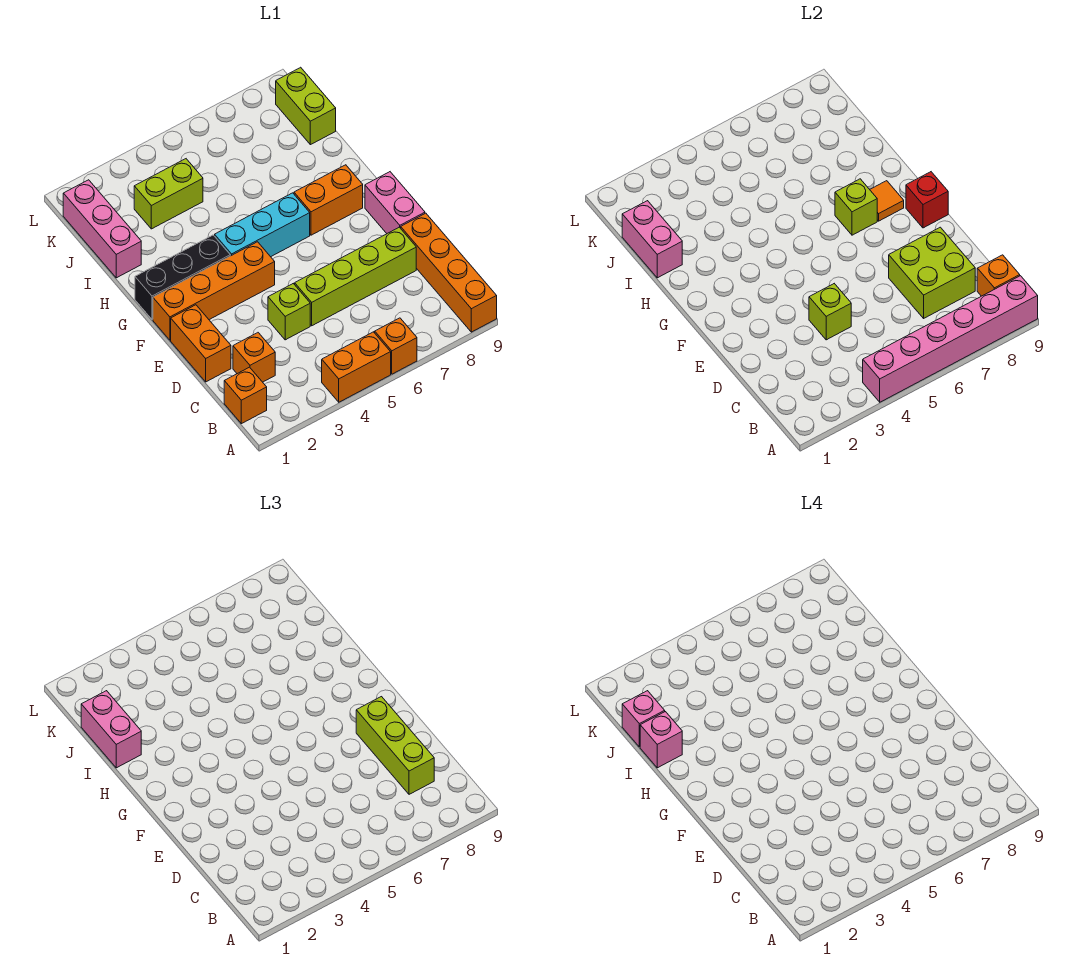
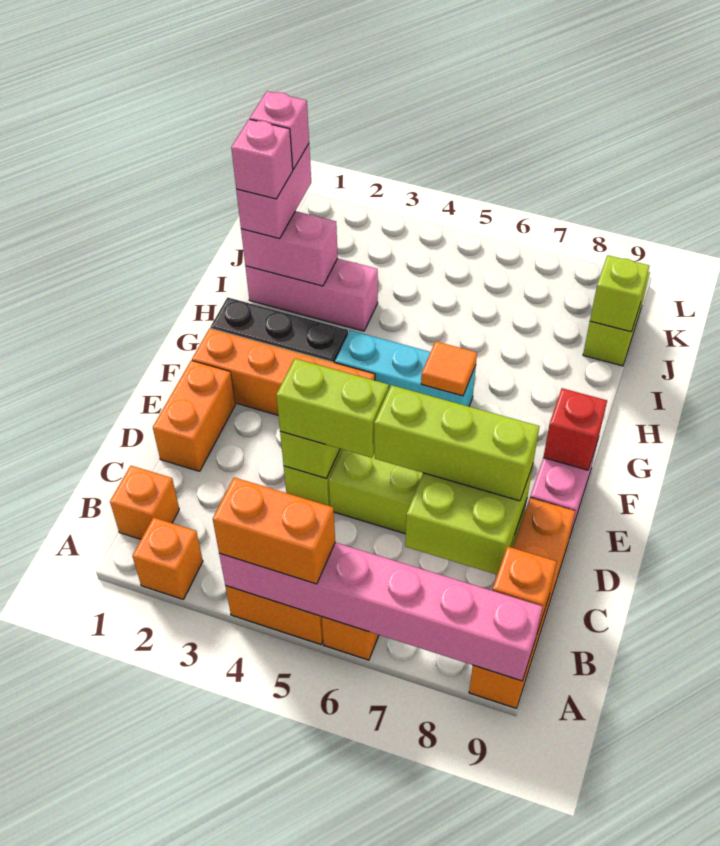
orange brick C2 level 1 -> orange brick A2 level 1
lime brick C8:E8 level 3 -> lime brick D6:D8 level 3
orange brick G7:G8 level 1 -> orange brick A4:A5 level 3
lime brick G7 level 2 -> lime brick J9 level 2
orange tile G8 level 2 -> orange tile G6 level 2
pink brick I1:K1 level 1 -> pink brick I1:I3 level 1
pink brick I1:J1 level 2 -> pink brick I1:I2 level 2
lime brick J3:J4 level 1 -> lime brick D4:D5 level 3

